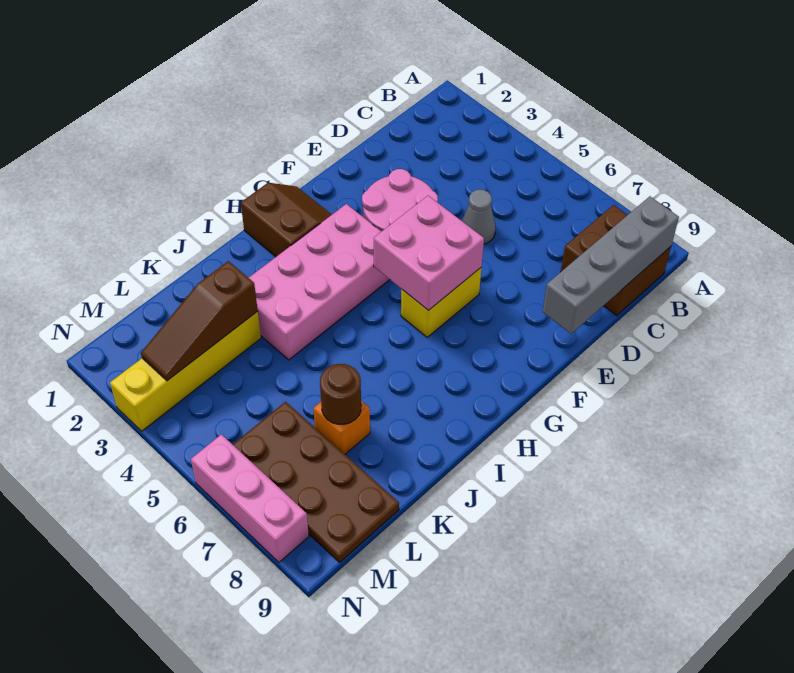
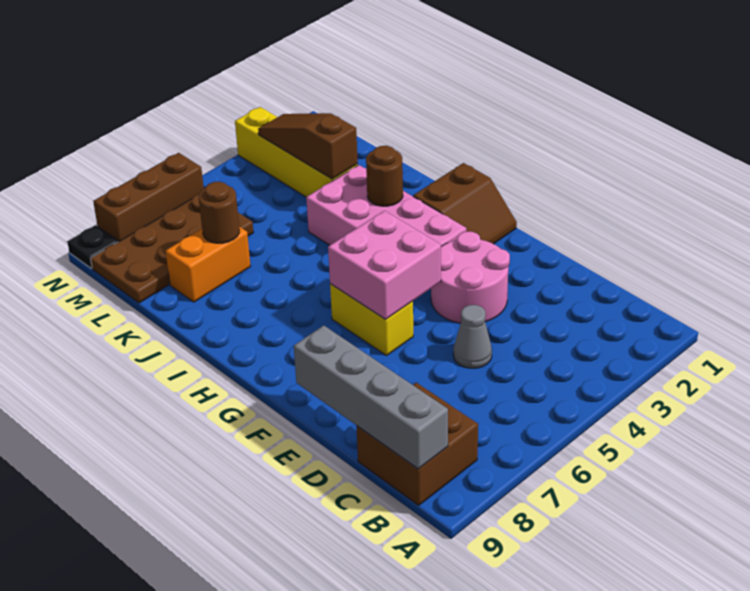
none -> brown round brick I3 level 2
orange brick K7 level 1 -> orange brick K7:K8 level 1
pink brick N6:N8 level 1 -> brown brick N6:N8 level 1
none -> black plate N9 level 1

